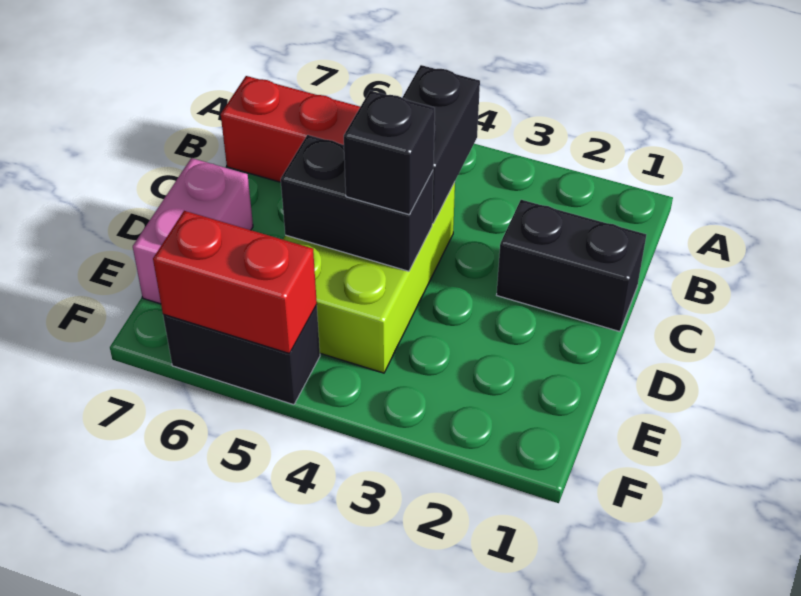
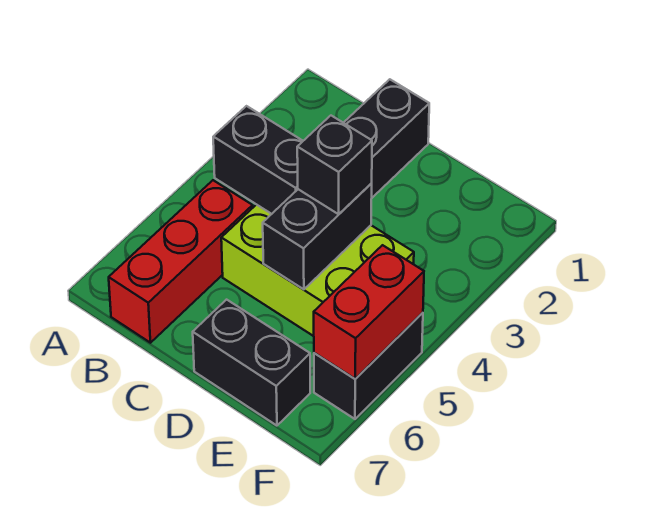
pink brick D7:E7 level 1 -> black brick D7:E7 level 1

